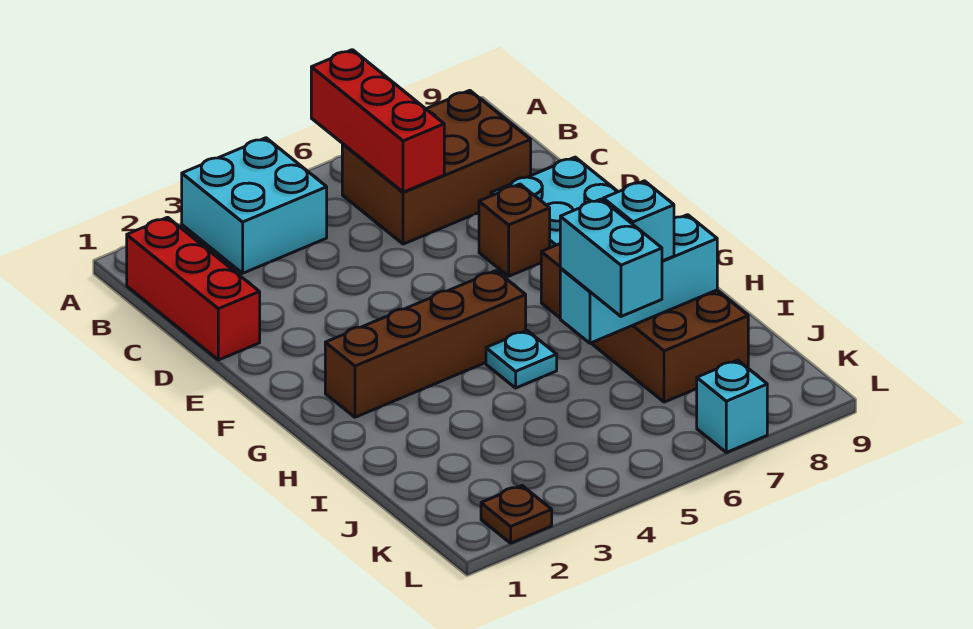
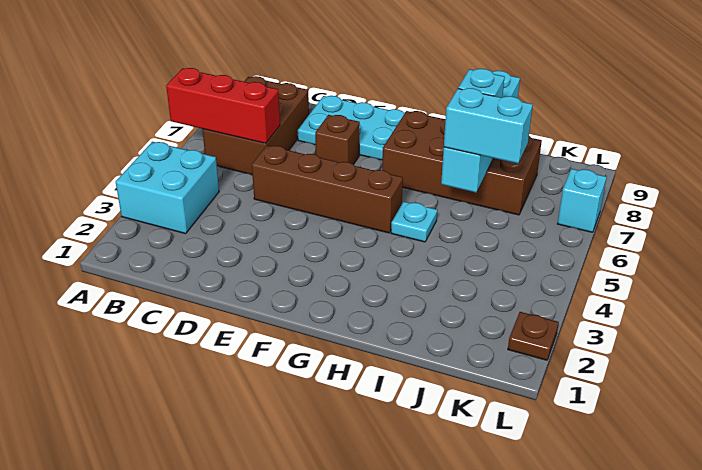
red brick B1:D1 level 1 -> none
brown brick G2:G5 level 1 -> brown brick D5:G5 level 1
cyan brick I6:I8 level 2 -> cyan brick I6:I9 level 2

